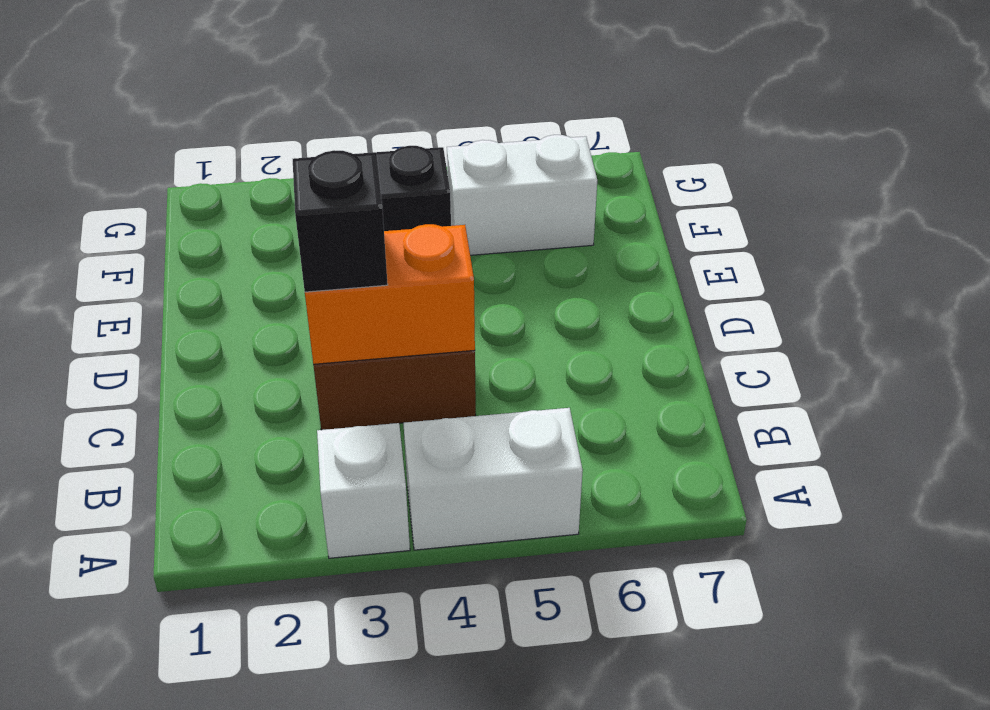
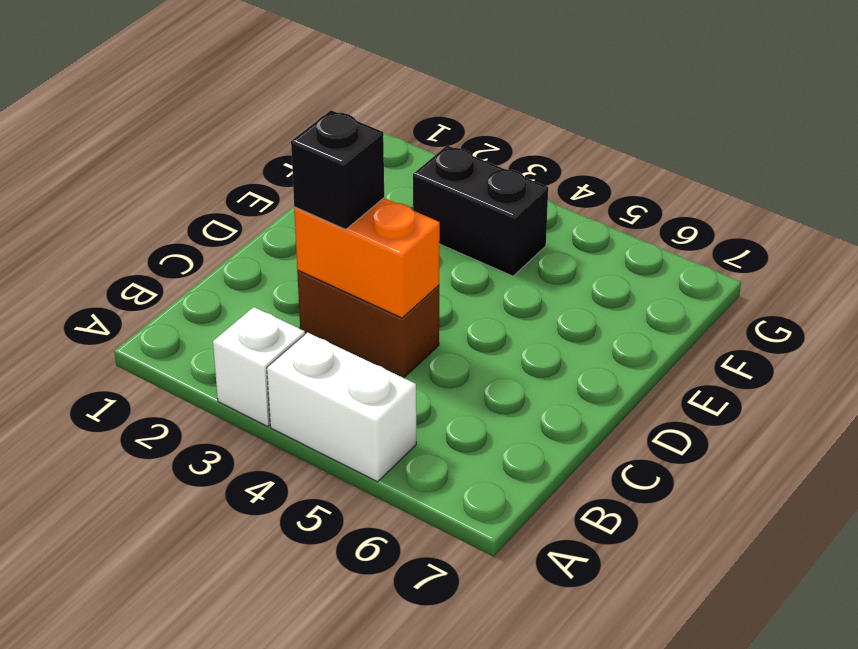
white brick F5:F6 level 1 -> none

